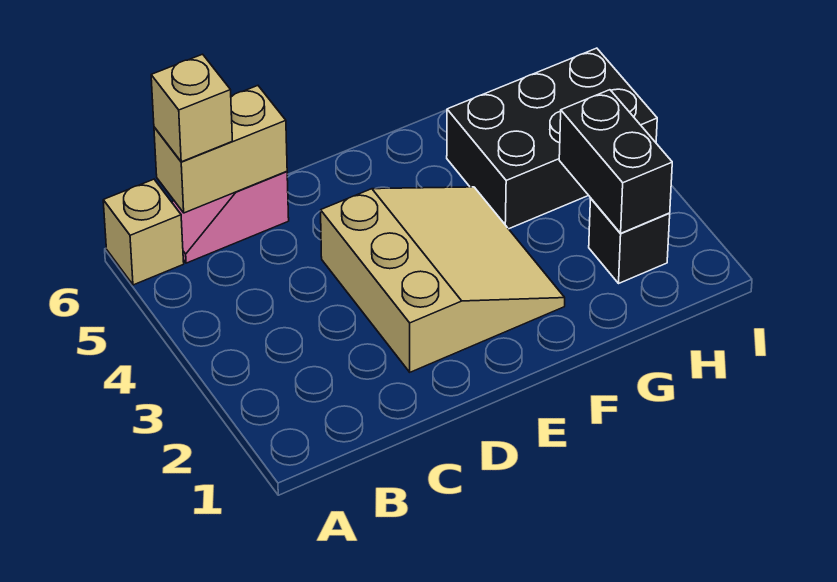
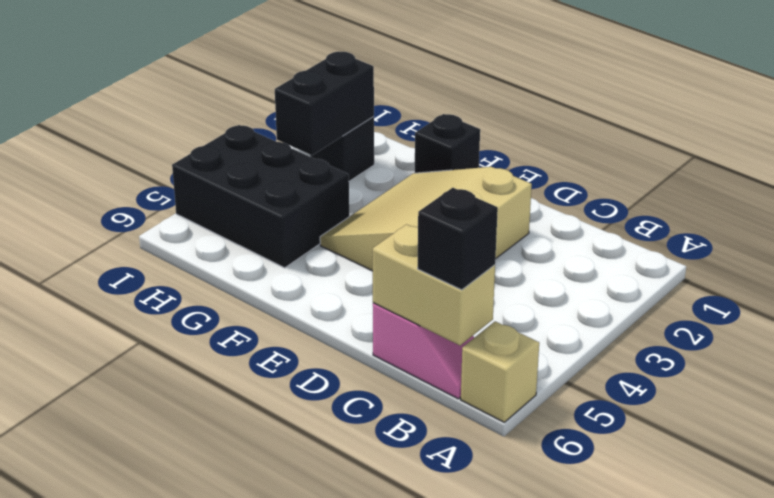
tan brick B6 level 3 -> black brick B6 level 3
none -> black brick F1 level 1

